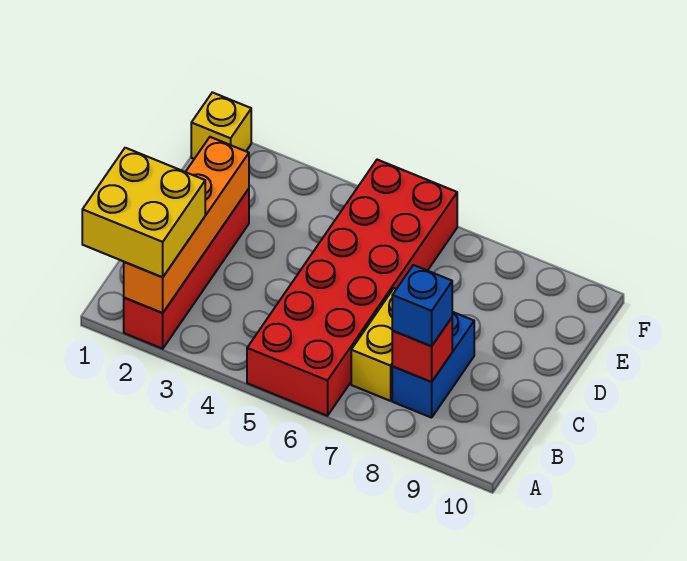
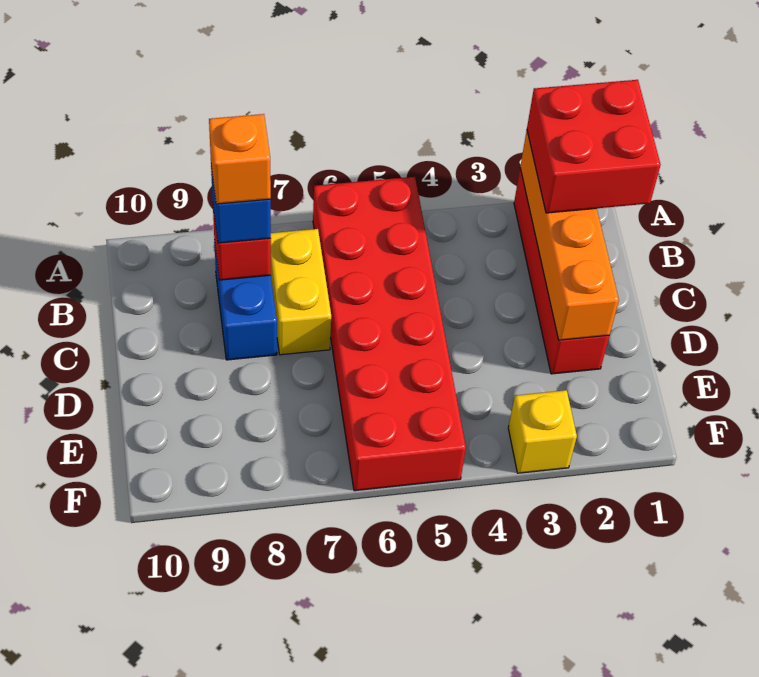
yellow brick A1:B2 level 3 -> red brick A1:B2 level 3
none -> orange brick B8 level 4
yellow brick F1 level 1 -> yellow brick F3 level 1

